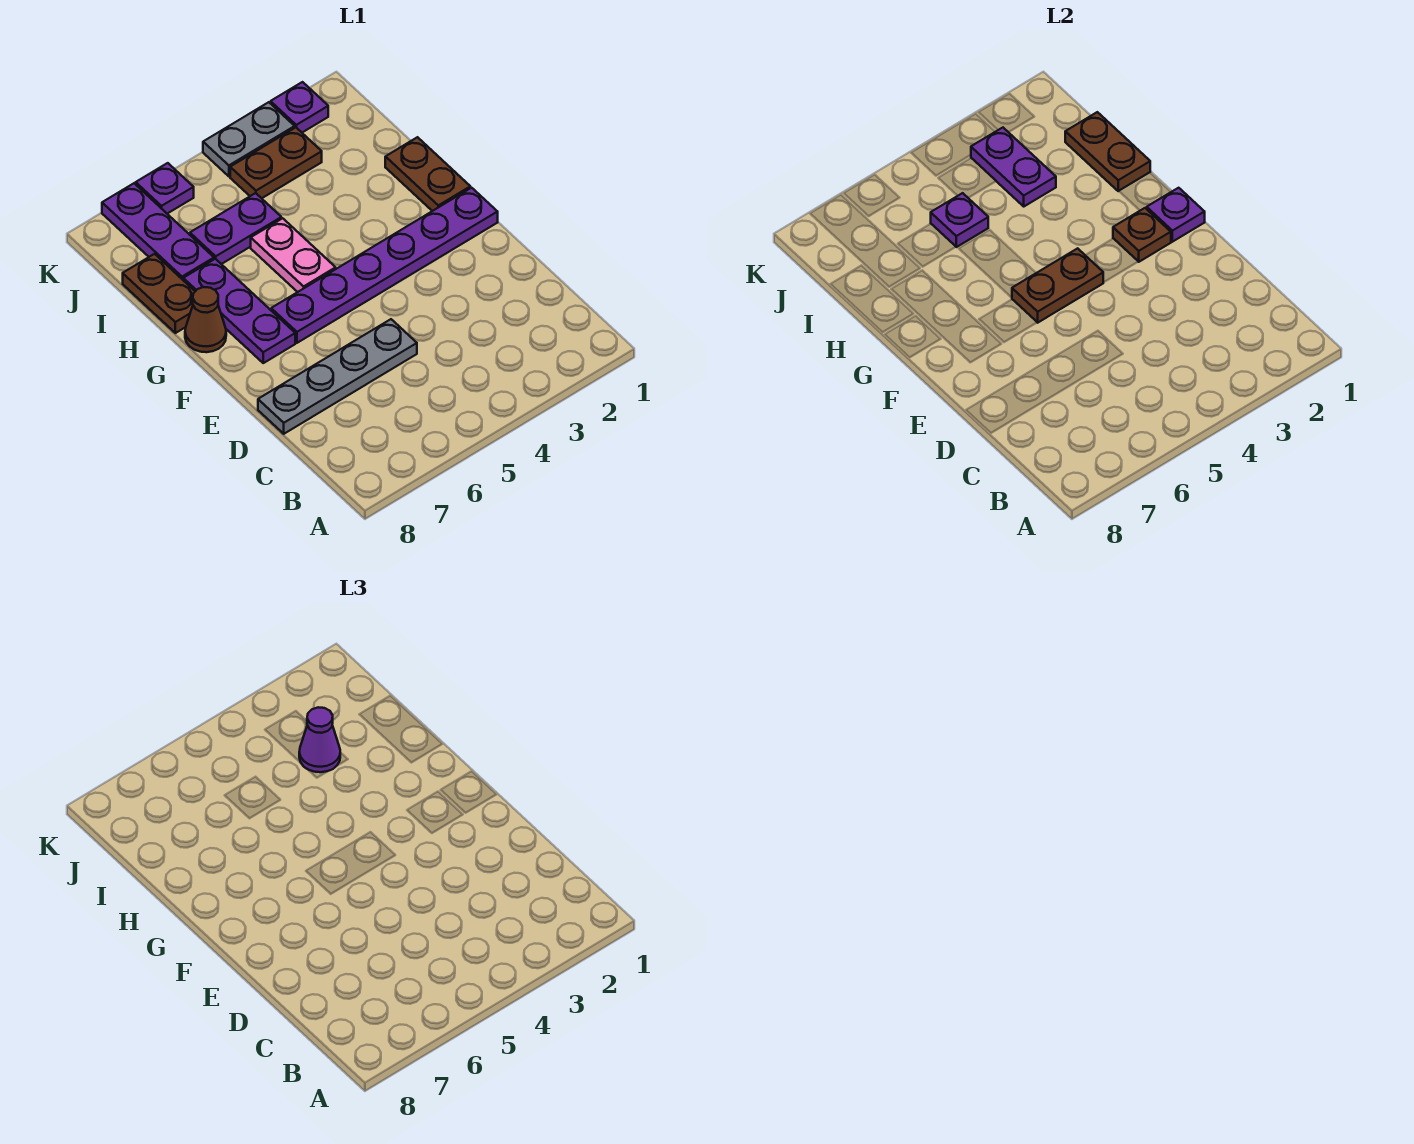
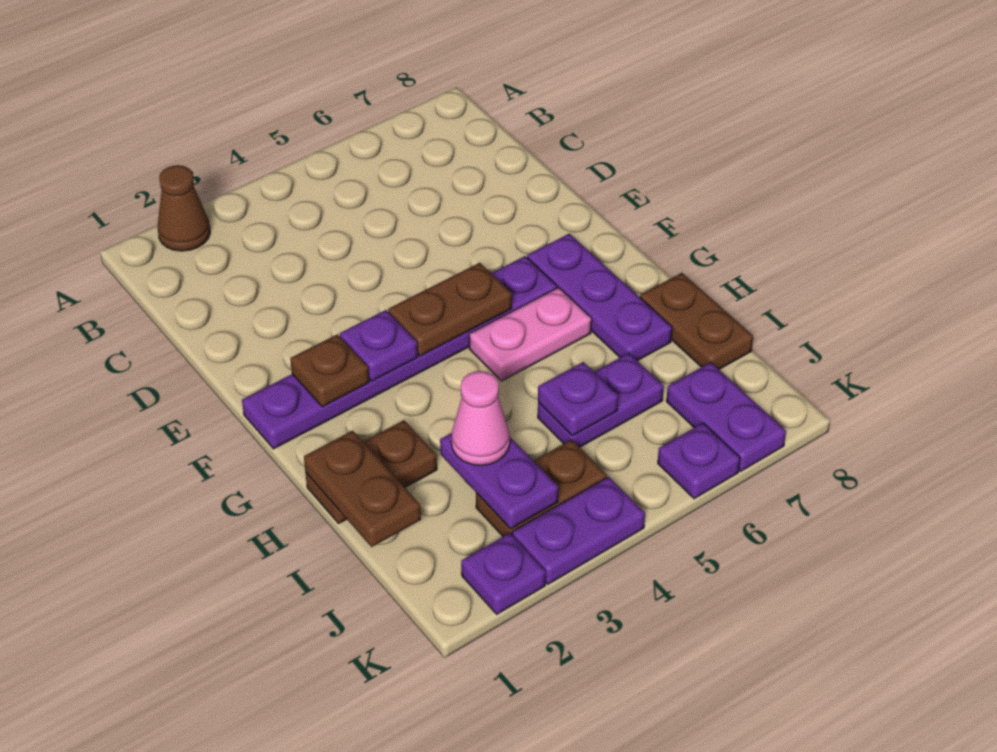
grey plate D5:D8 level 1 -> none
purple plate F1 level 2 -> purple plate F3 level 2
brown plate G1:H1 level 1 -> brown plate H1:H2 level 1
pink plate G5:H5 level 1 -> pink plate G5:G6 level 1
brown cone G8 level 1 -> brown cone A2 level 1
purple cone I3 level 3 -> pink cone I3 level 3
purple plate I7:K7 level 1 -> purple plate J7:K7 level 1
grey plate K3:K4 level 1 -> purple plate K3:K4 level 1

